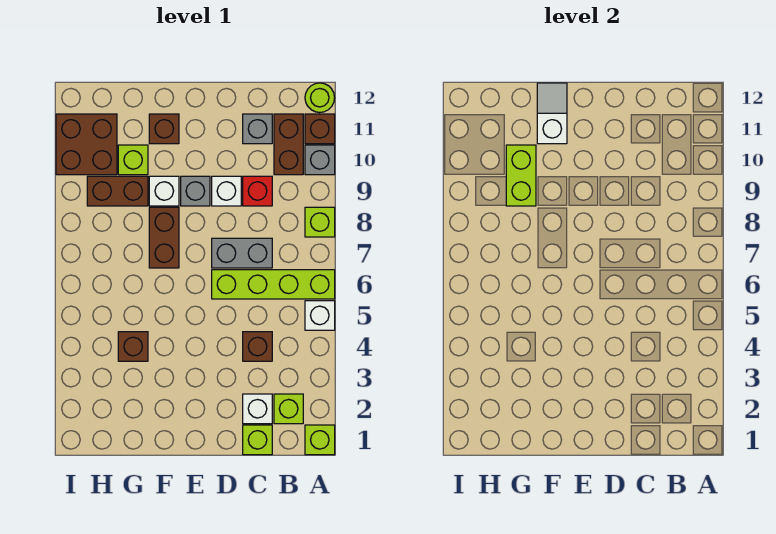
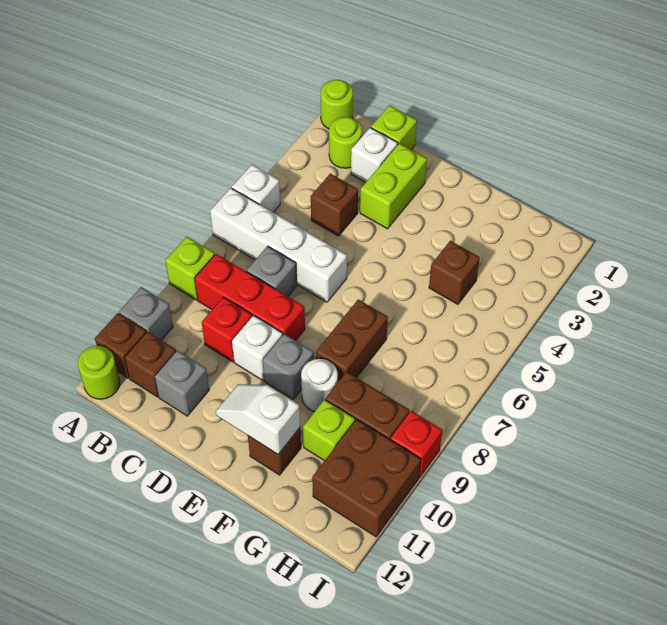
lime brick A1 level 1 -> lime round brick A1 level 1
lime brick A6:D6 level 1 -> white brick A6:D6 level 1
lime brick B2 level 1 -> lime round brick B2 level 1
none -> red brick B8:D8 level 1
brown brick B10:B11 level 1 -> brown brick B11 level 1
grey brick C7:D7 level 1 -> grey brick C7 level 1
white brick F9 level 1 -> white round brick F9 level 1
white slope F11:F12 level 2 top 11 -> white slope E11:F11 level 2 top F
lime brick G9:G10 level 2 -> lime brick D2:D3 level 1
none -> red brick I9 level 1

